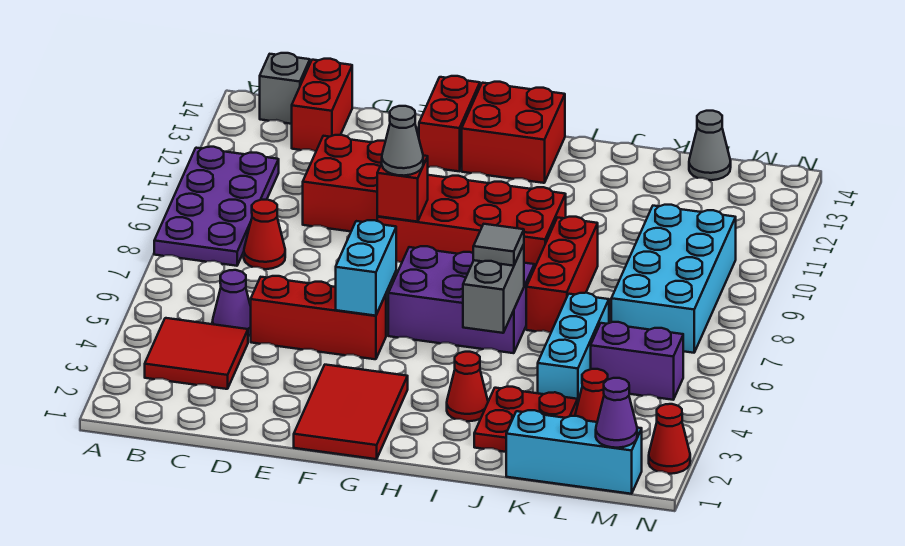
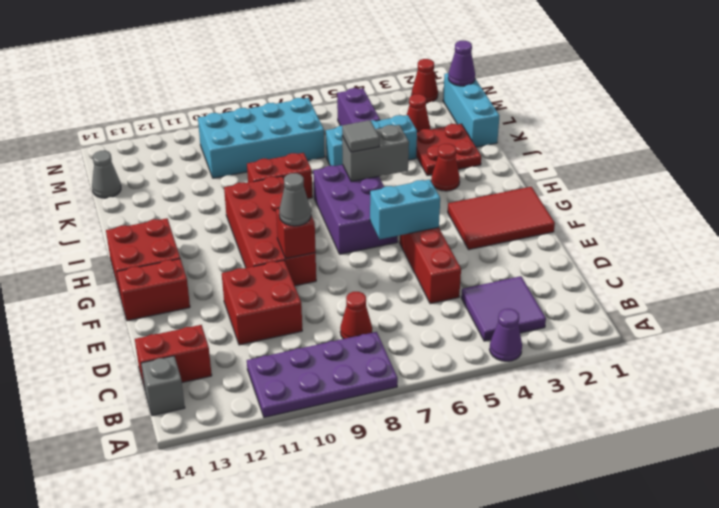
red tile B3:C4 level 1 -> purple tile B3:C4 level 1
purple cone C5 level 1 -> purple cone A4 level 1
red brick J7:J9 level 1 -> red brick J8:J9 level 1

